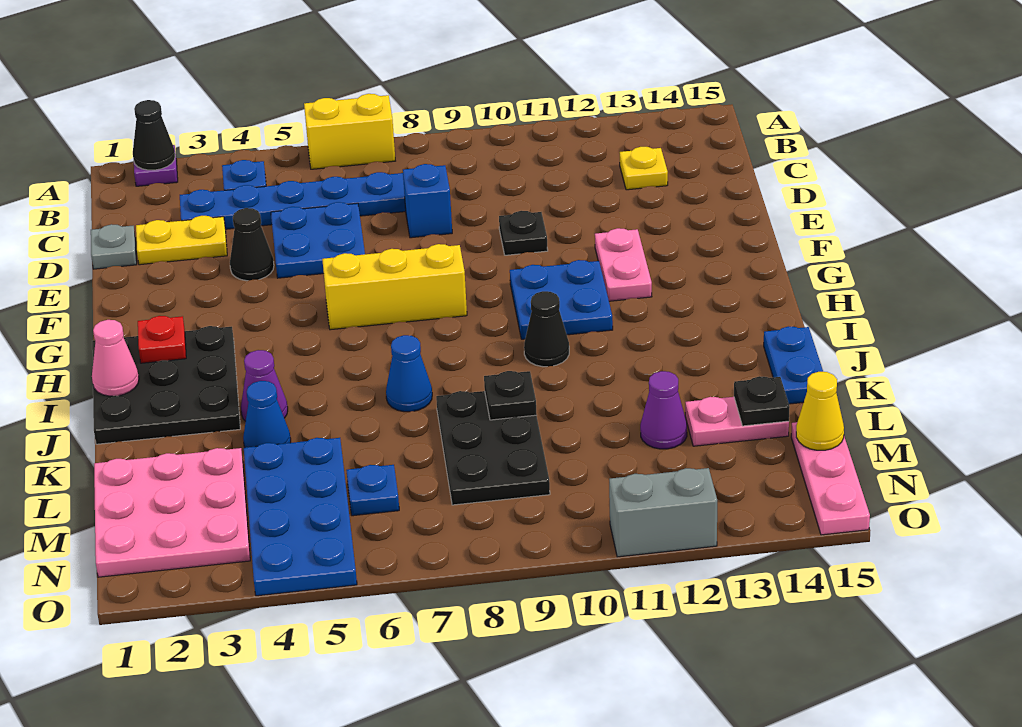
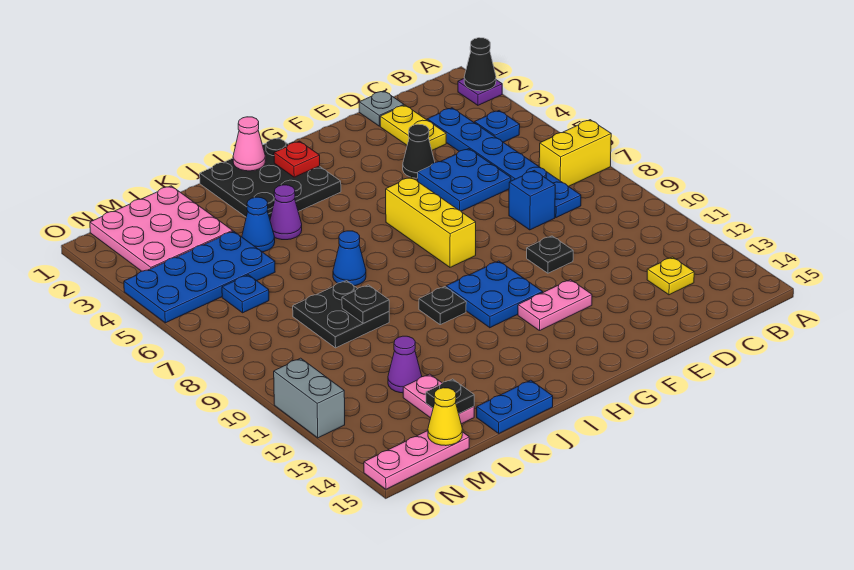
yellow brick A6:A7 level 1 -> yellow brick A7:B7 level 1
black cone I10 level 1 -> black plate I10 level 1
black plate K8:M9 level 1 -> black plate K8:L9 level 1

